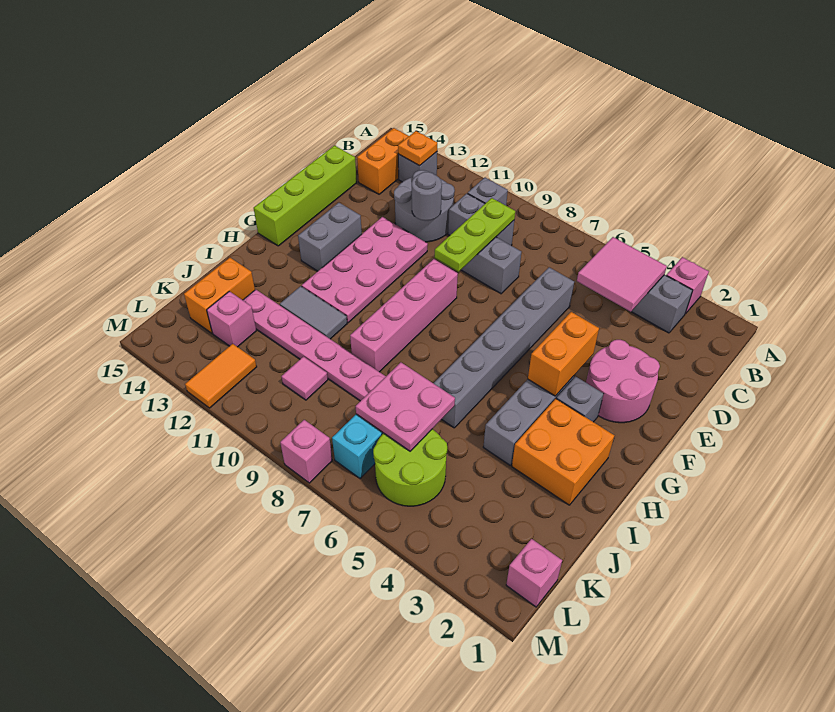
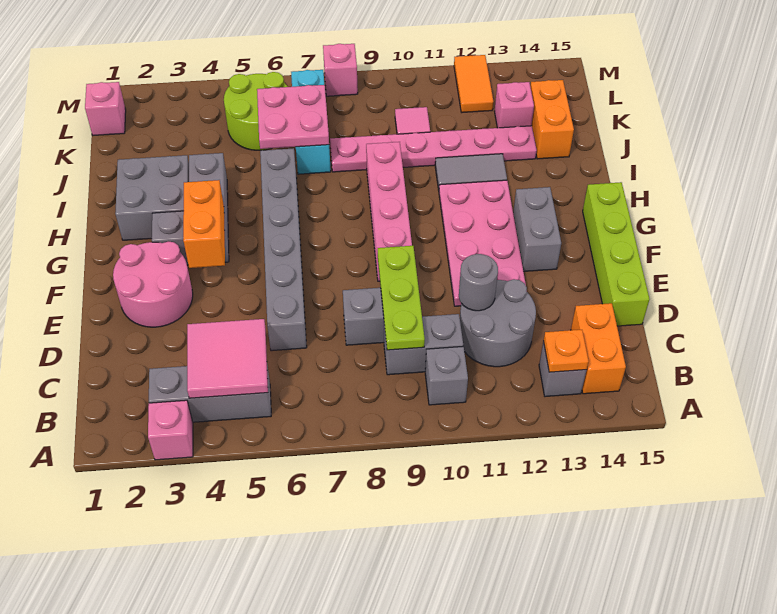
orange brick H2:I3 level 1 -> grey brick H2:I3 level 1

